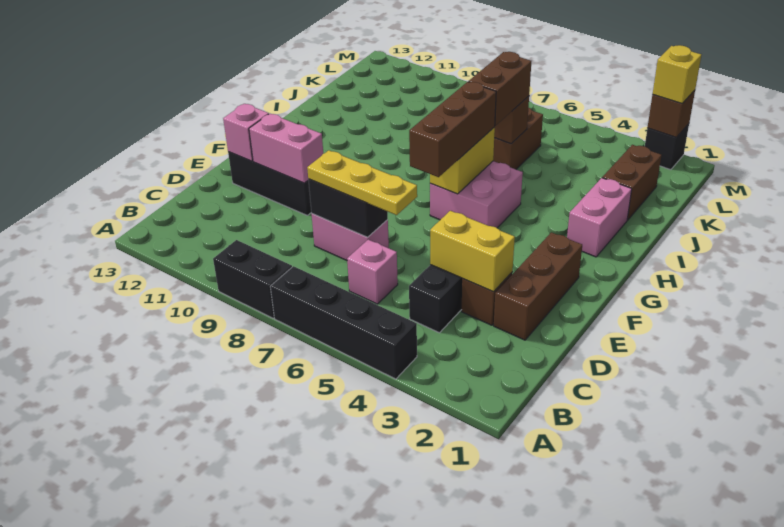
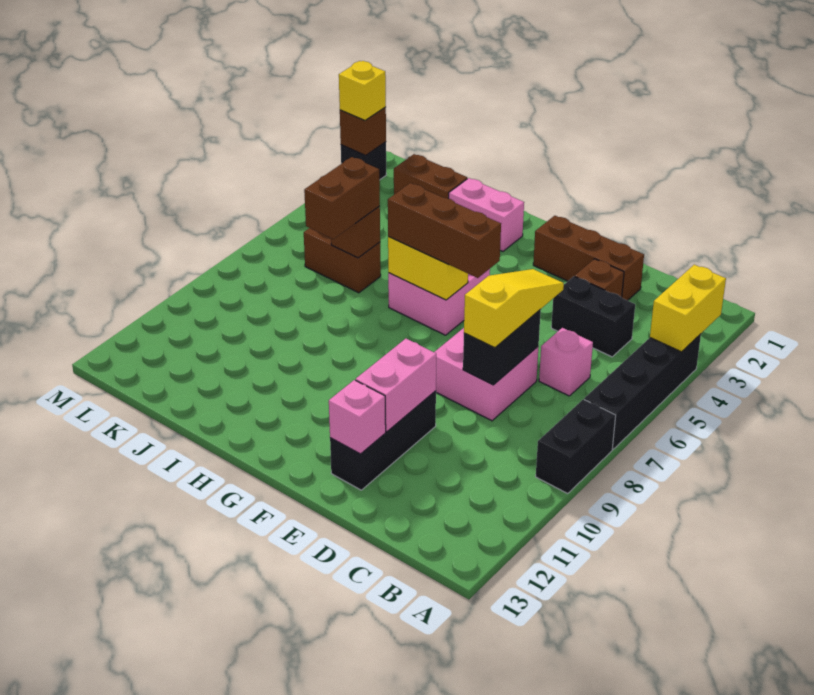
yellow brick D3:D4 level 2 -> yellow brick A3:A4 level 2
yellow plate D6:D8 level 3 -> yellow slope D6:D8 level 3 top 8
pink brick D7:D8 level 1 -> pink brick D7:E8 level 1
brown brick I6:J6 level 3 -> brown brick J6:J7 level 3

